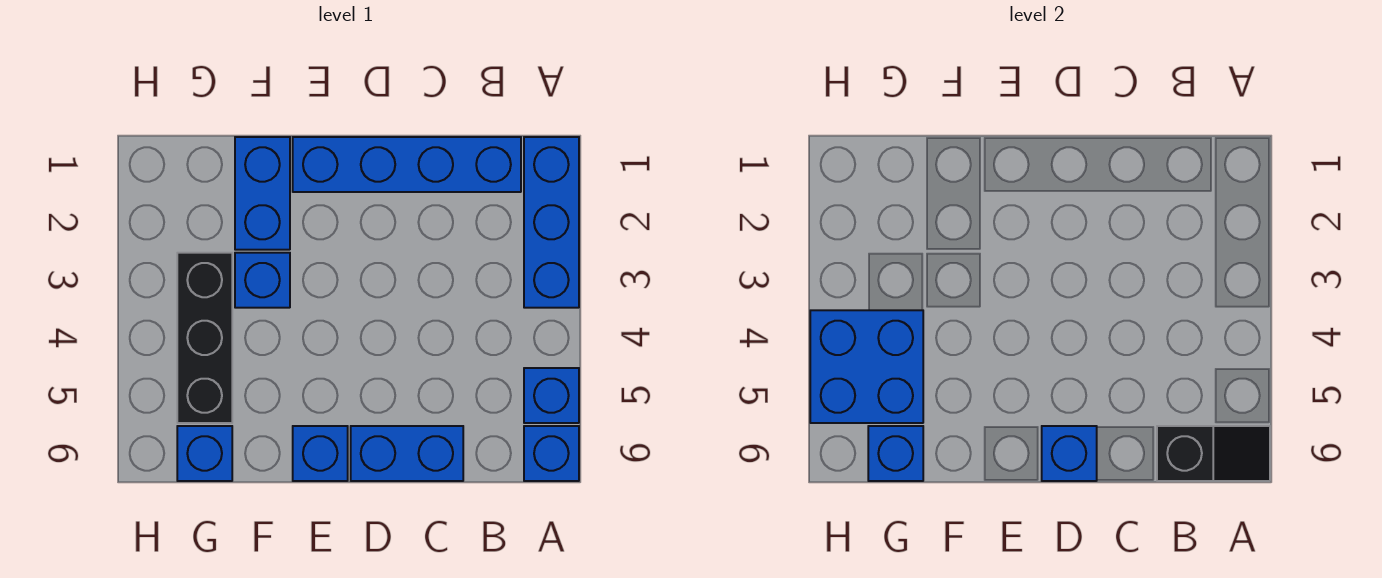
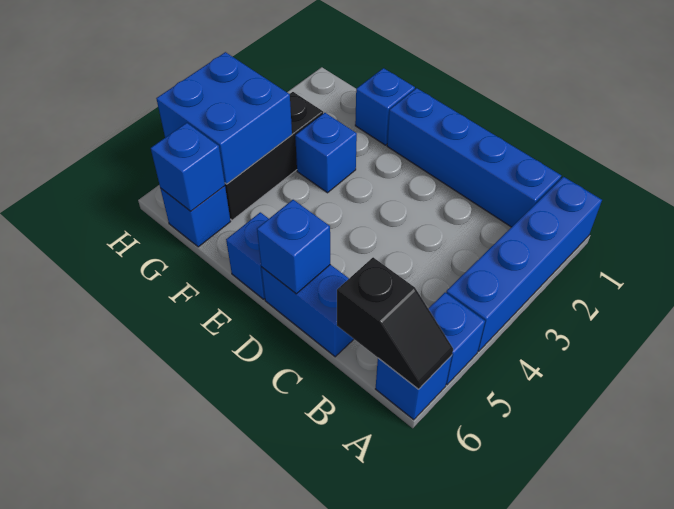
blue brick A1:A3 level 1 -> blue brick A1:A4 level 1
blue brick F1:F2 level 1 -> blue brick F1 level 1

